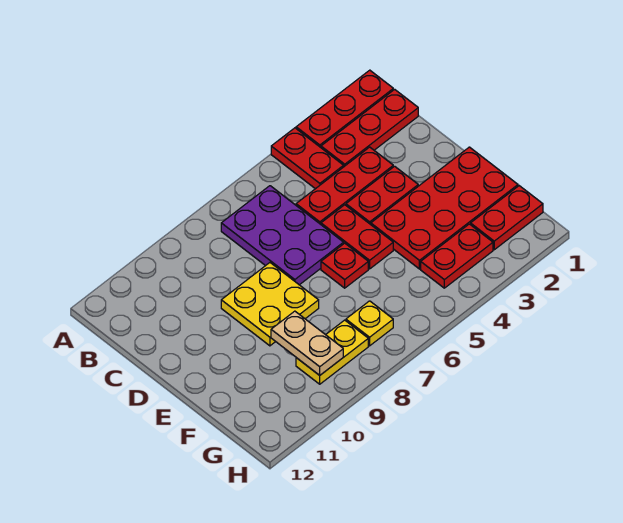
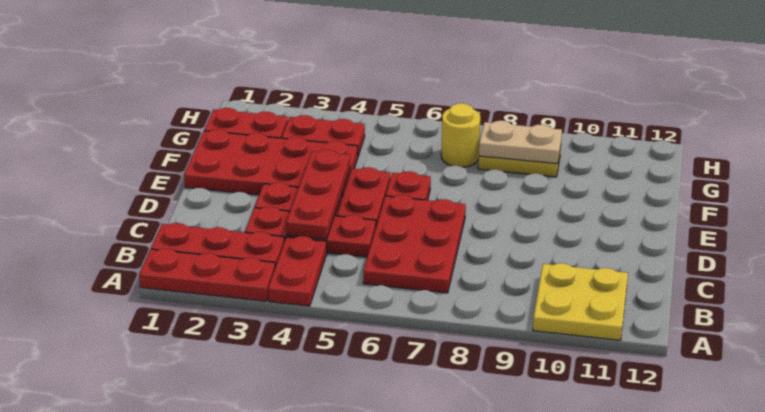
purple plate B6:D7 level 1 -> red plate B6:D7 level 1
none -> red plate C4:E4 level 2
yellow plate D8:E9 level 1 -> yellow plate A10:B11 level 1
tan plate F9:G9 level 2 -> tan plate G8:G9 level 2
yellow plate G7 level 1 -> yellow round brick G7 level 1

